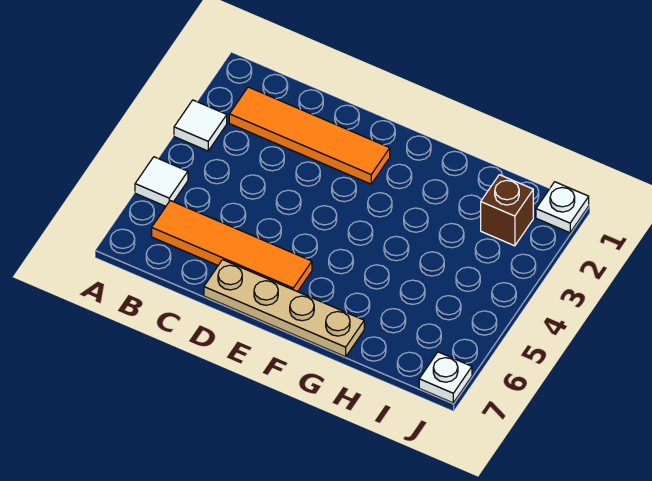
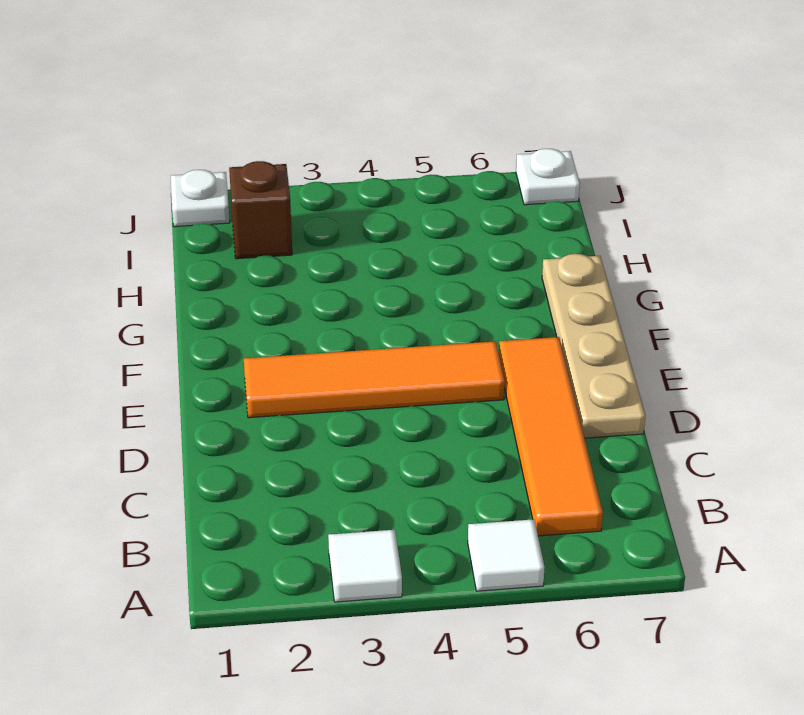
orange tile B2:E2 level 1 -> orange tile E2:E5 level 1

